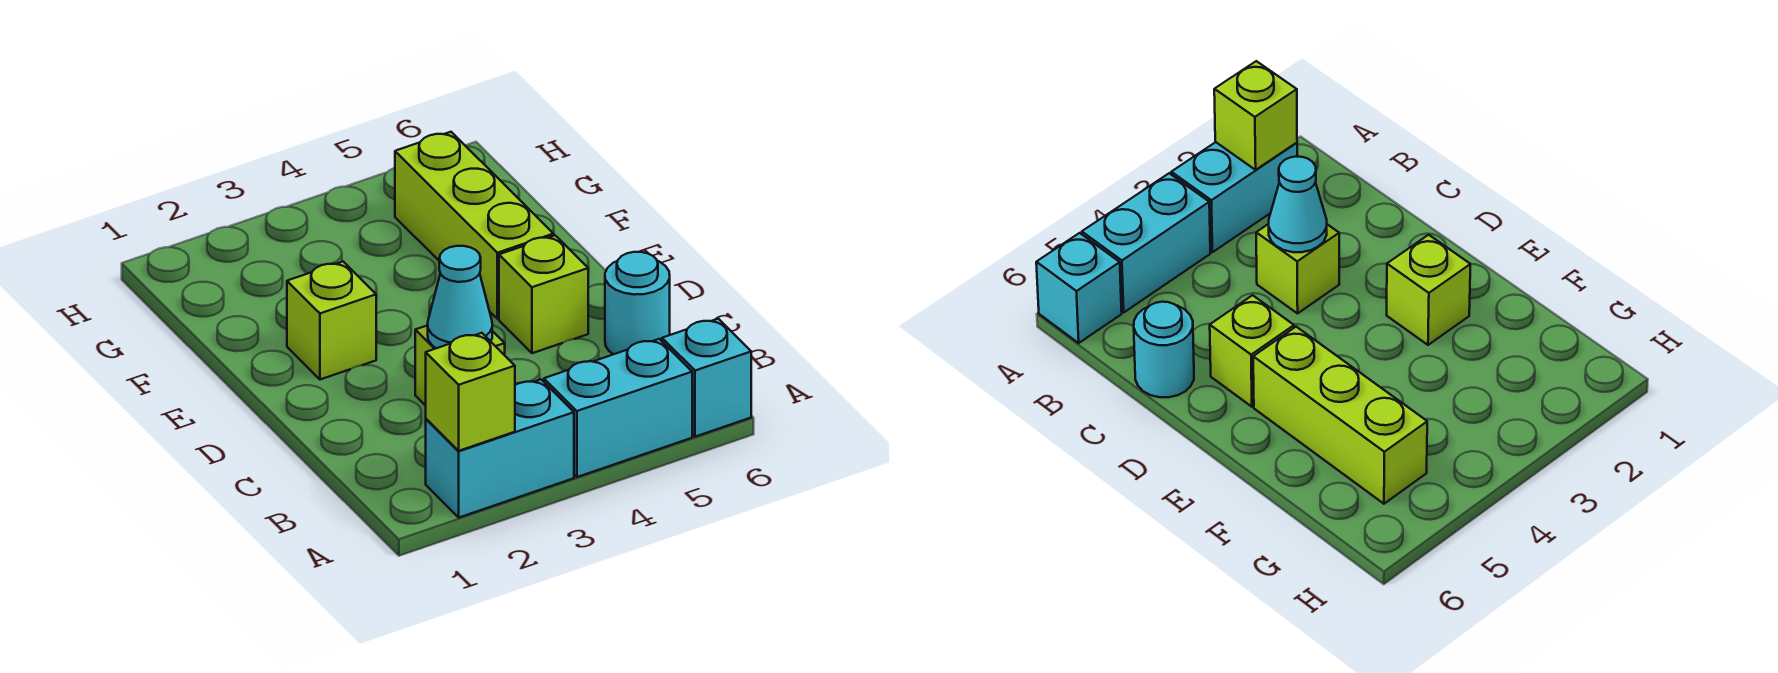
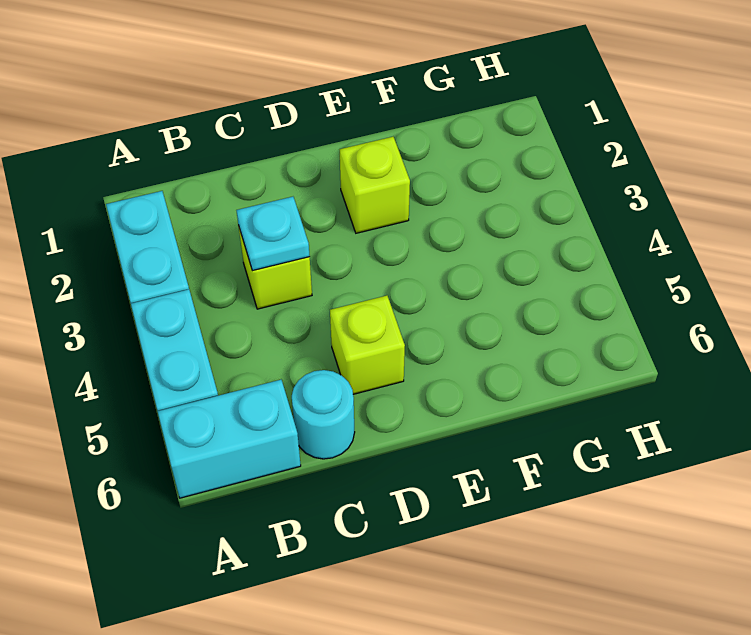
lime brick A2 level 2 -> none
cyan brick A6 level 1 -> cyan brick A6:B6 level 1
cyan cone C3 level 2 -> cyan plate C3 level 2
lime brick E5:G5 level 1 -> none

